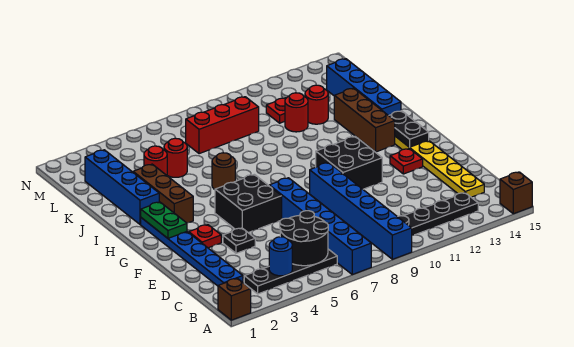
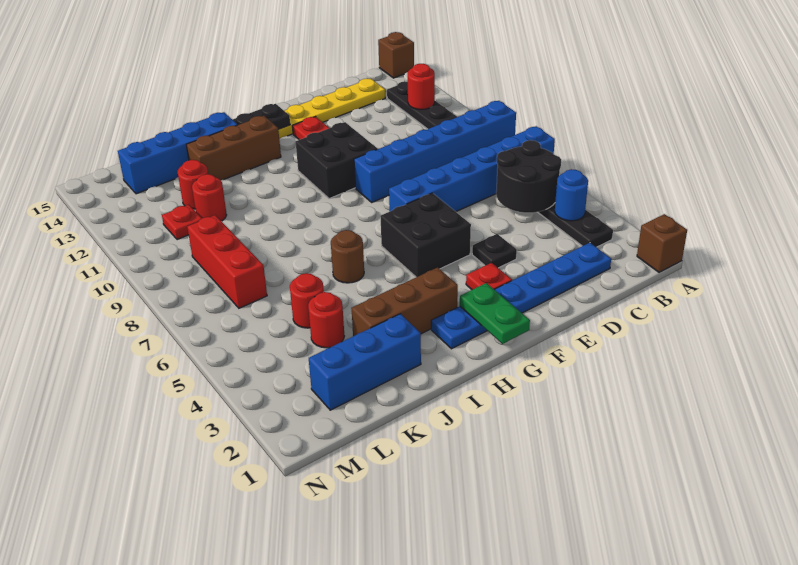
none -> red round brick B12 level 2
green plate G2:H2 level 2 -> green plate G1:G2 level 2
blue brick I2:L2 level 1 -> blue brick J2:L2 level 1

